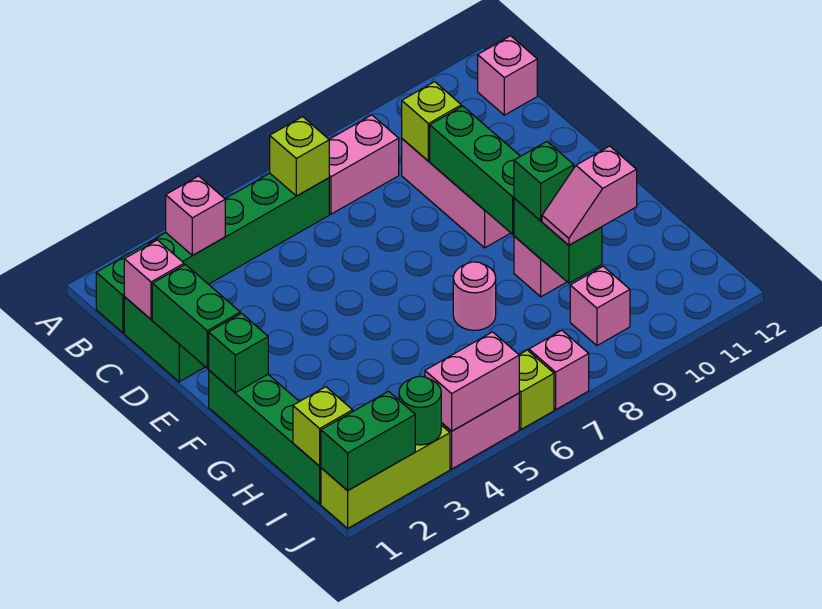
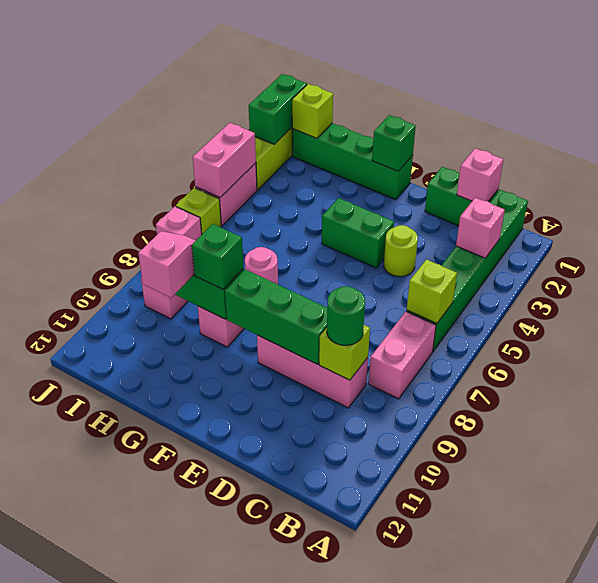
pink brick B12 level 1 -> none
green brick D1:E1 level 2 -> green brick E4:F4 level 1
none -> lime round brick D4 level 1
green round brick J3 level 2 -> green round brick C9 level 3

